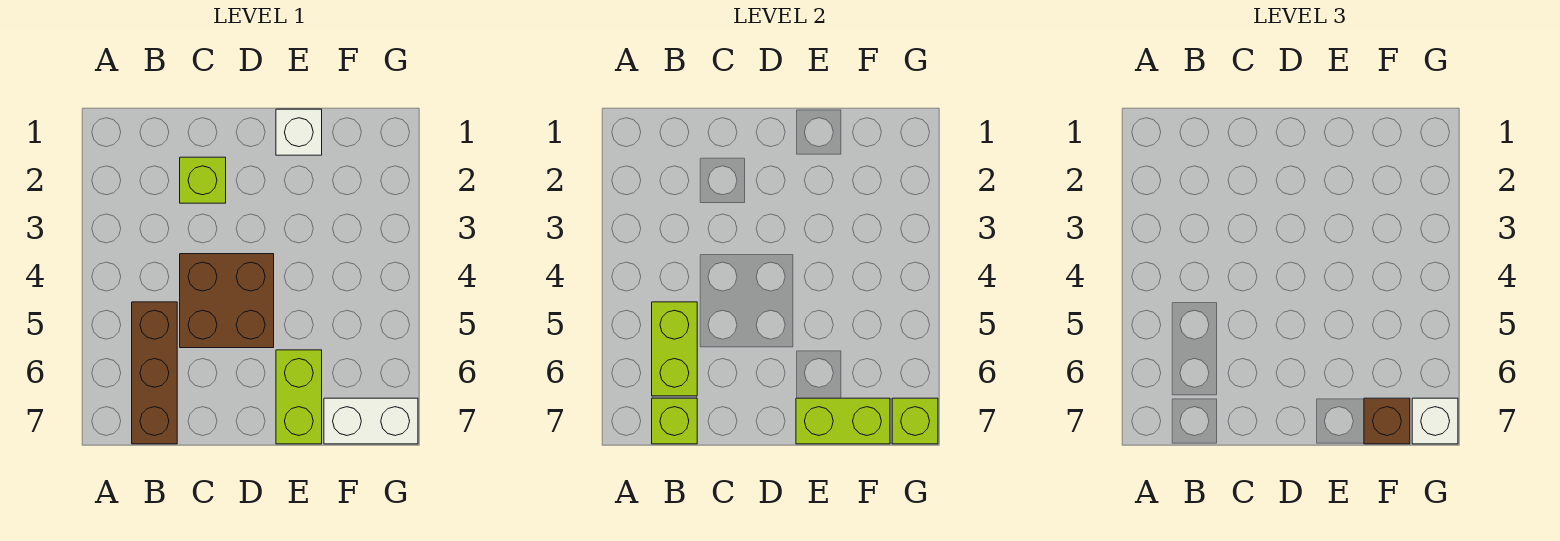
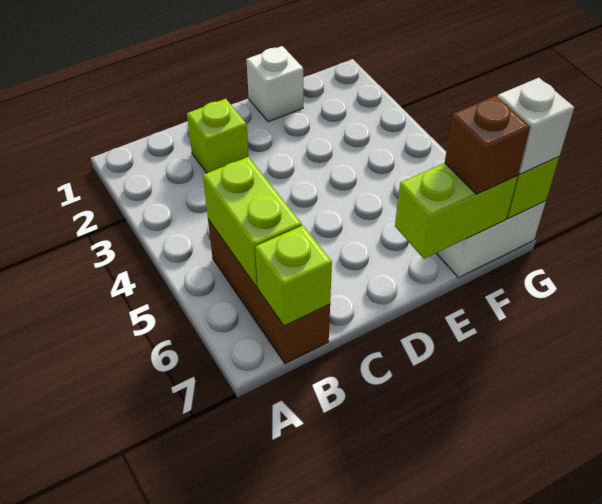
brown brick C4:D5 level 1 -> none
lime brick E6:E7 level 1 -> none

